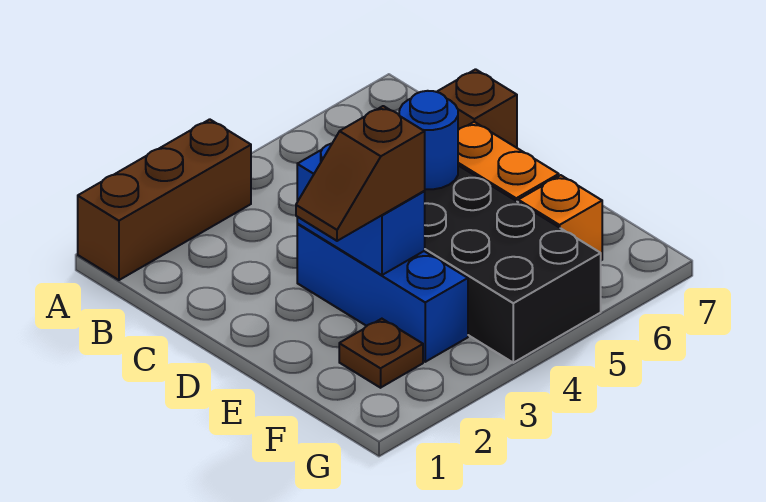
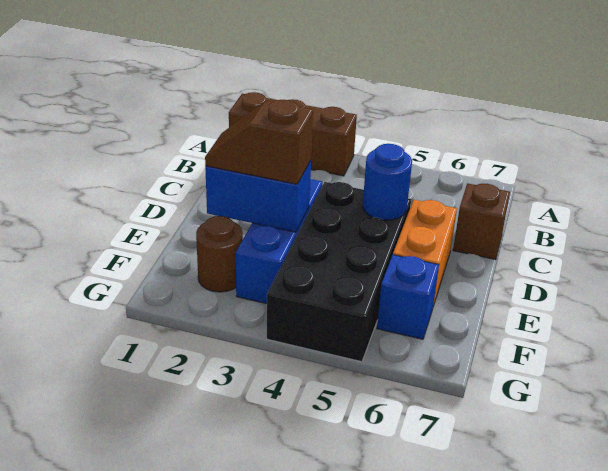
blue brick D3:E3 level 2 -> blue brick E2:E3 level 2
brown plate F2 level 1 -> brown round brick F2 level 1
orange brick F6 level 1 -> blue brick F6 level 1

